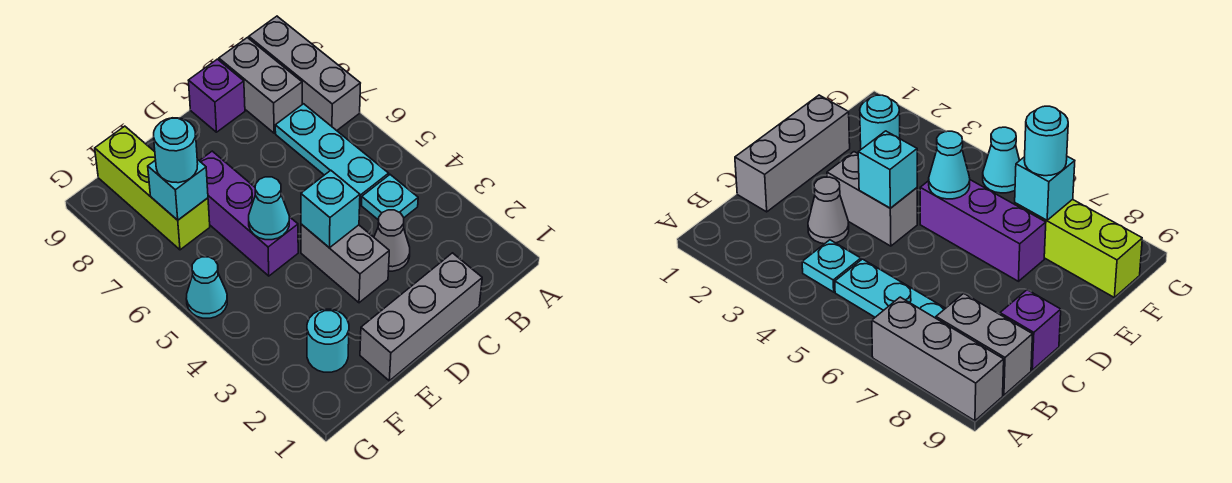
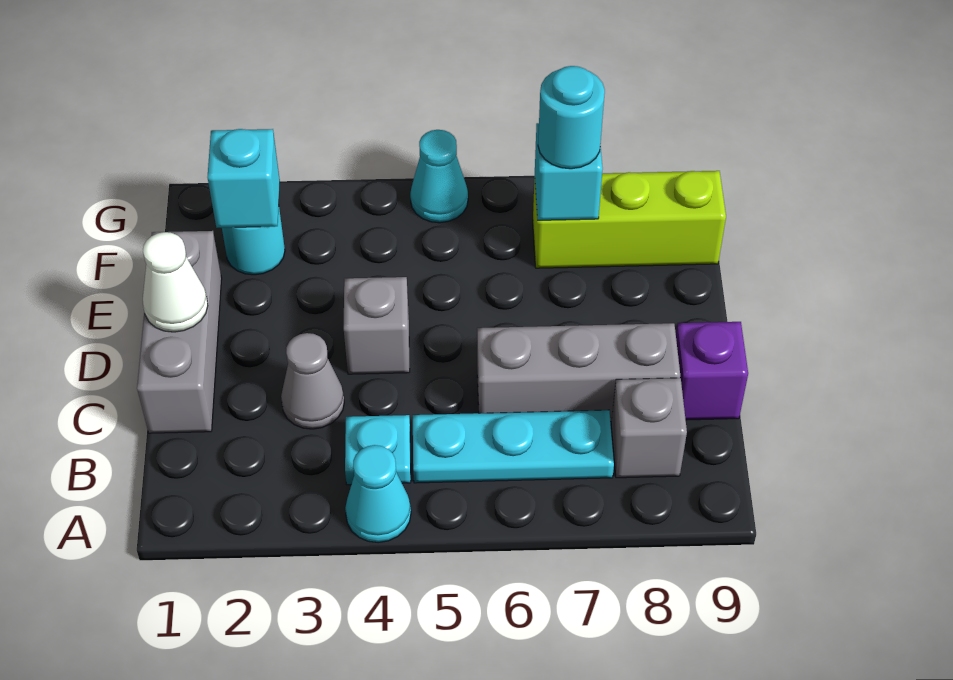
grey brick A7:A9 level 1 -> grey brick C6:C8 level 1
grey brick B8:B9 level 1 -> grey brick B8 level 1
none -> white cone D1 level 2
grey brick D3:D4 level 1 -> grey brick D4 level 1
cyan brick D4 level 2 -> cyan brick F2 level 2
purple brick E5:E7 level 1 -> none
cyan cone E5 level 2 -> cyan cone A4 level 1

